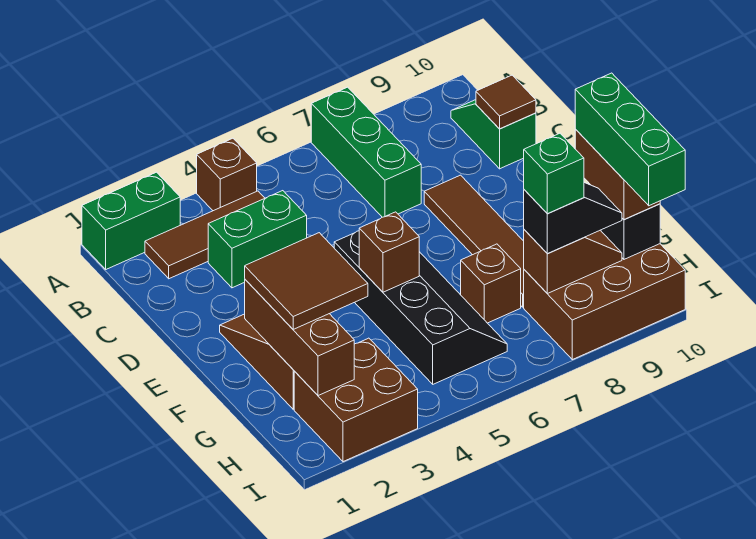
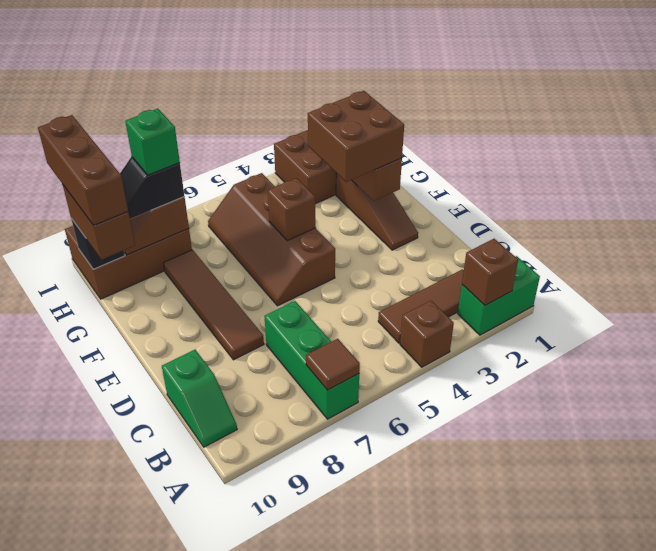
green brick C3:C4 level 1 -> none
brown tile C10 level 2 -> brown tile A7 level 2
black slope E5:H6 level 1 top 5 -> brown slope E5:H6 level 1 top 5
brown tile F2:G3 level 3 -> brown brick F2:G3 level 3
brown brick G7 level 1 -> brown brick A2 level 2
green brick G10:I10 level 4 -> brown brick G10:I10 level 4

